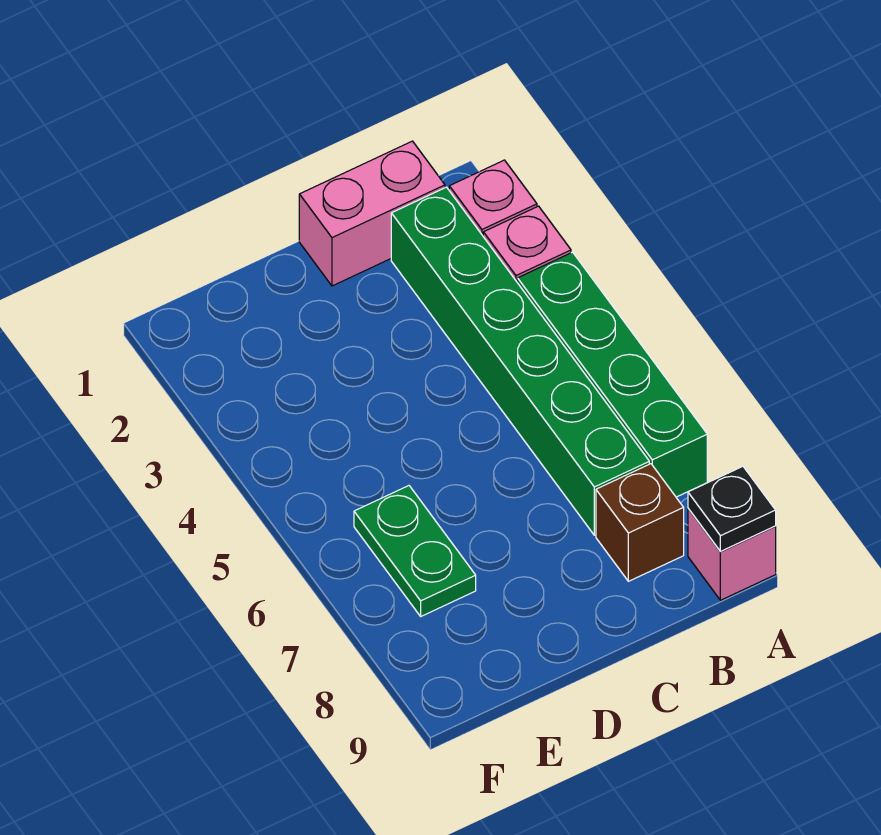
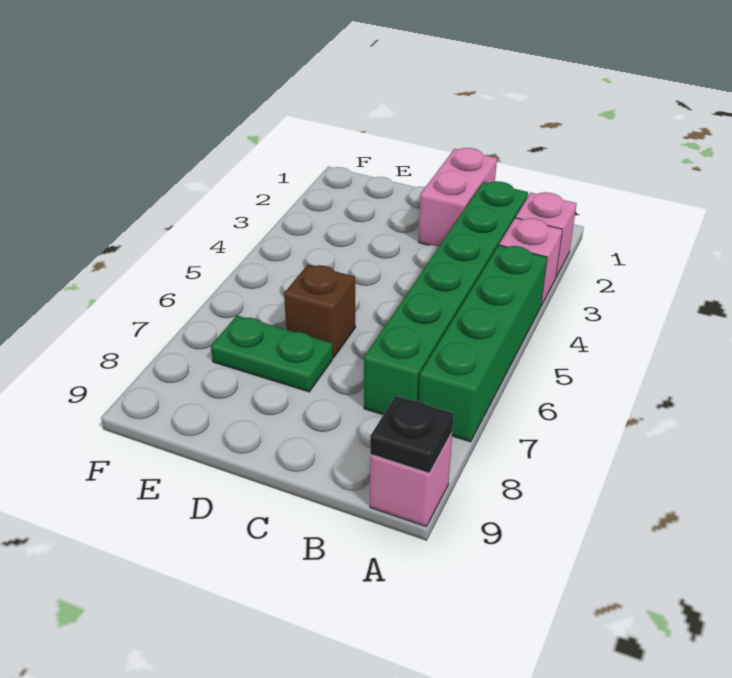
pink brick B1:C1 level 1 -> pink brick C1:C2 level 1
brown brick B8 level 1 -> brown brick D6 level 1
green plate E6:E7 level 1 -> green plate D7:E7 level 1

